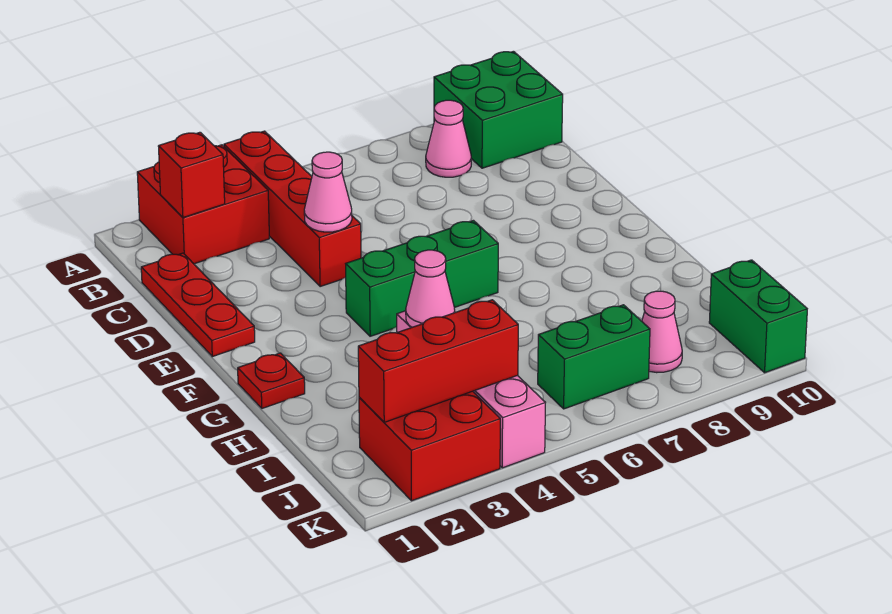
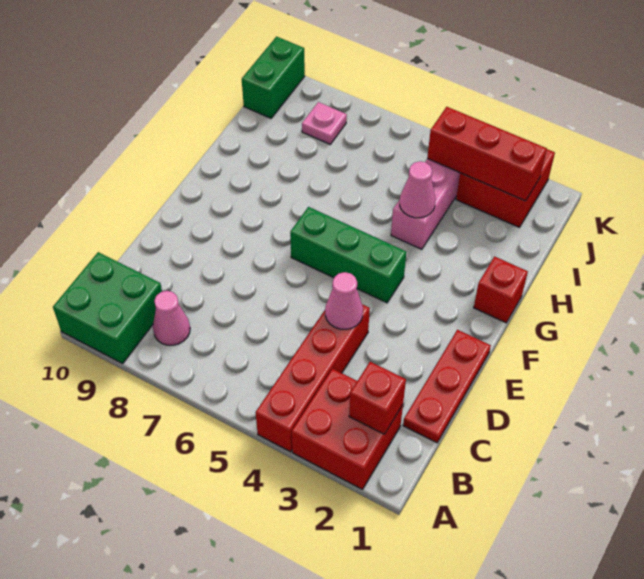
red plate G1 level 1 -> red brick G1 level 1
green brick J6:J7 level 1 -> none
pink cone J8 level 1 -> pink plate J8 level 1

